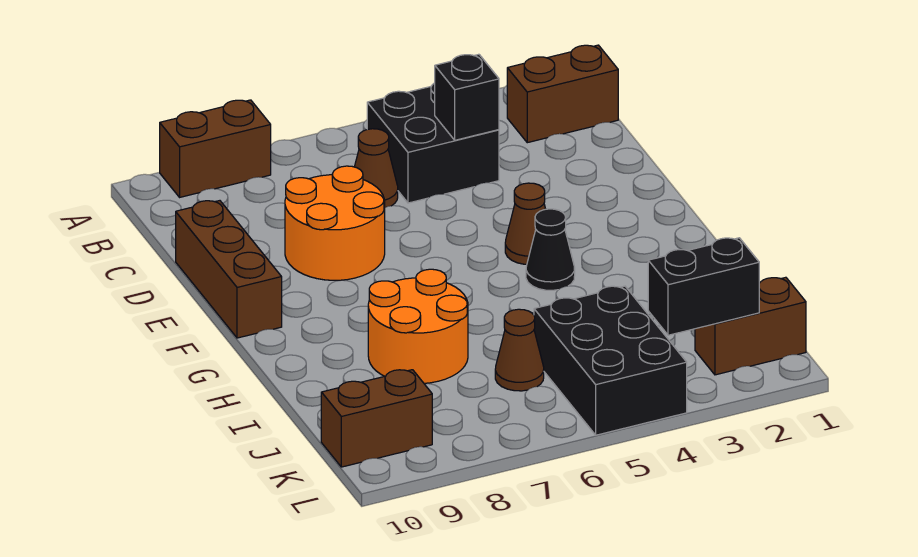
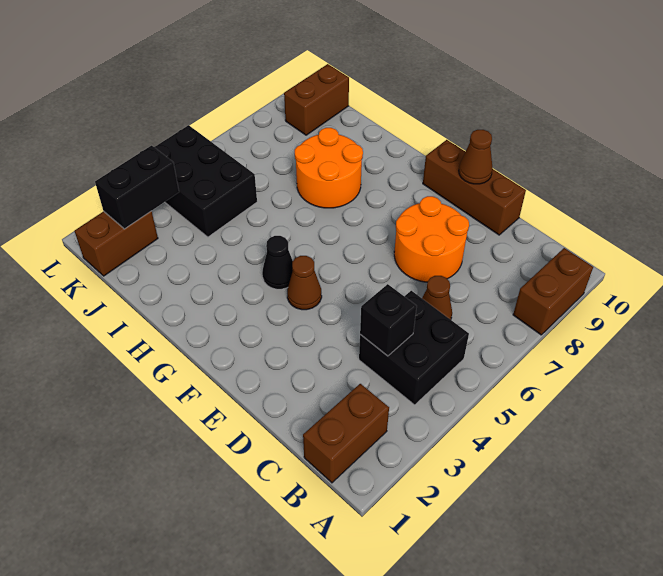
brown cone J6 level 1 -> brown cone E10 level 2

